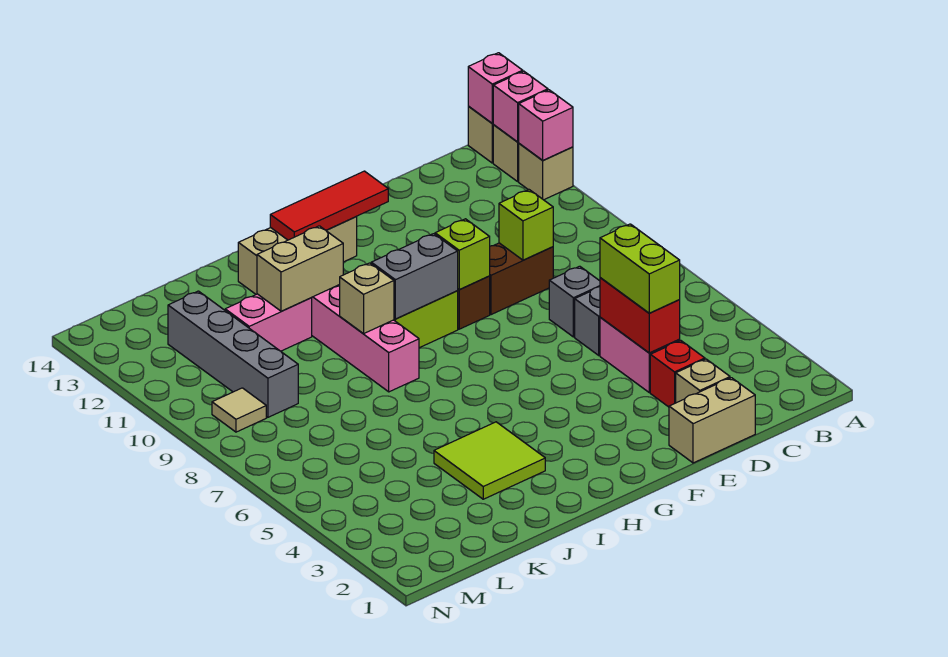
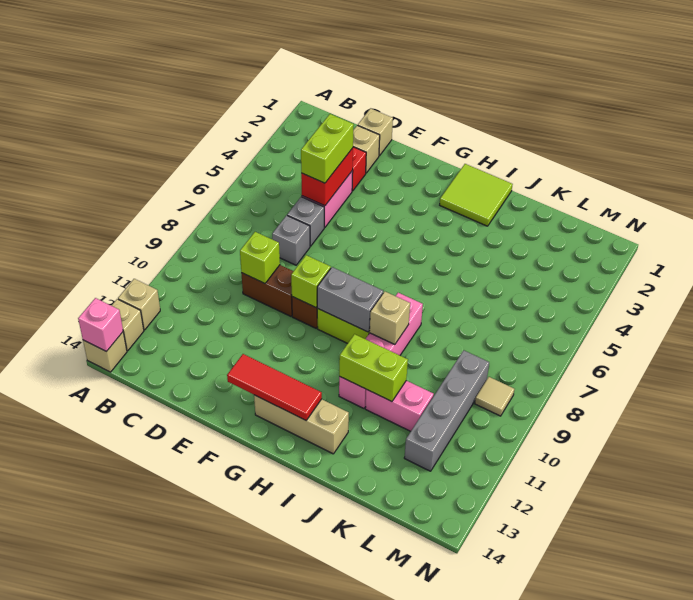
pink brick A12 level 2 -> none
pink brick A13 level 2 -> none
tan brick D1:E1 level 1 -> tan brick D1 level 1
lime tile I3:J4 level 1 -> lime tile H1:I2 level 1
tan brick I11:J11 level 2 -> lime brick I11:J11 level 2

